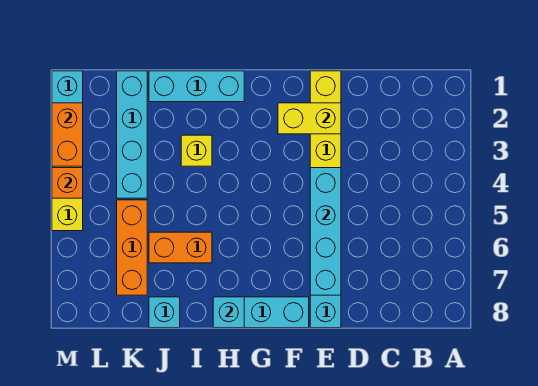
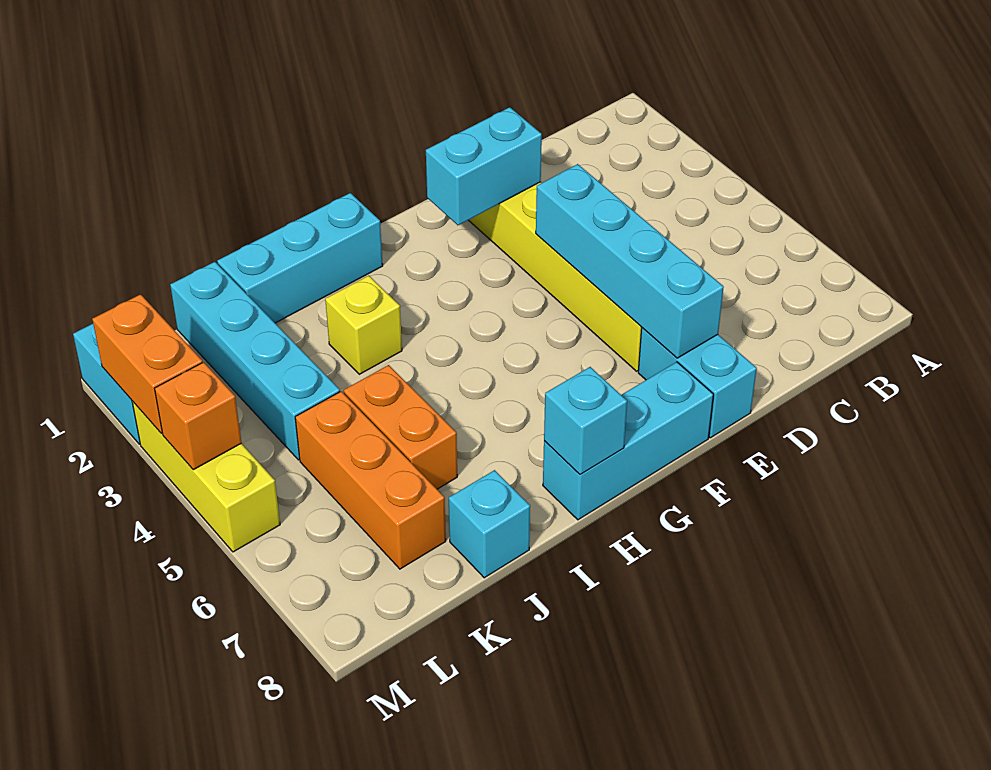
yellow brick E2:F2 level 2 -> cyan brick E2:F2 level 2
orange brick I6:J6 level 1 -> orange brick J5:J6 level 1

